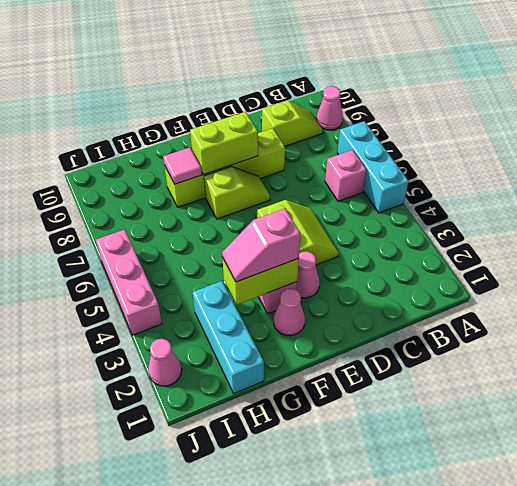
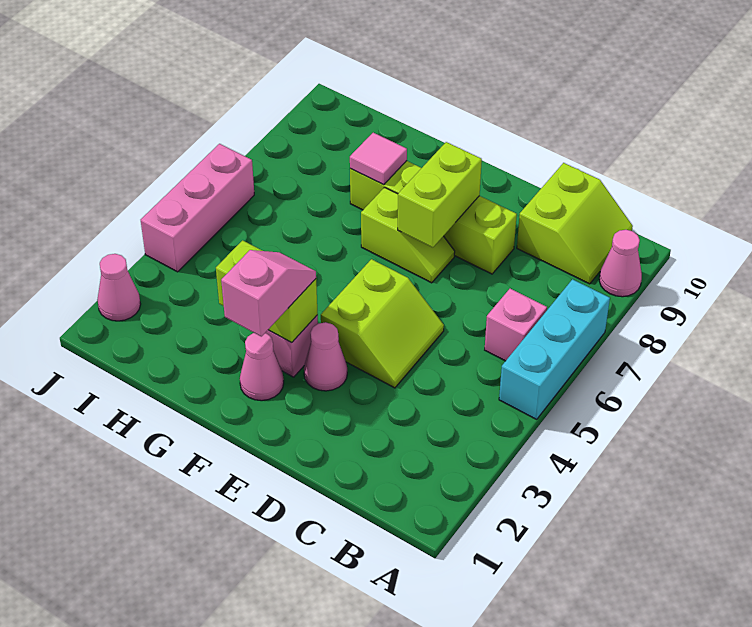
lime slope B9:C9 level 1 top C -> lime slope B9:C10 level 1 top C
lime brick E8:F8 level 2 -> lime brick E7:E8 level 2
pink slope F3:G3 level 3 top F -> pink slope F2:F3 level 3 top 2
cyan brick H1:H3 level 1 -> none

